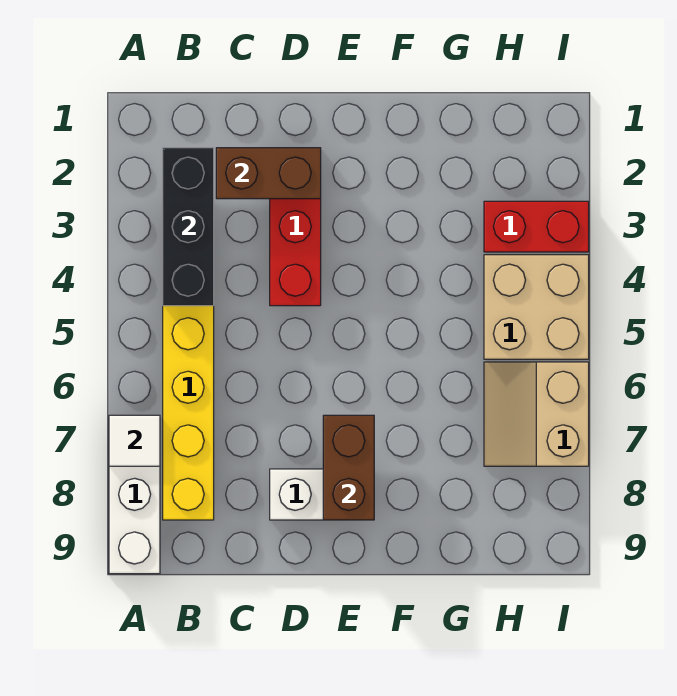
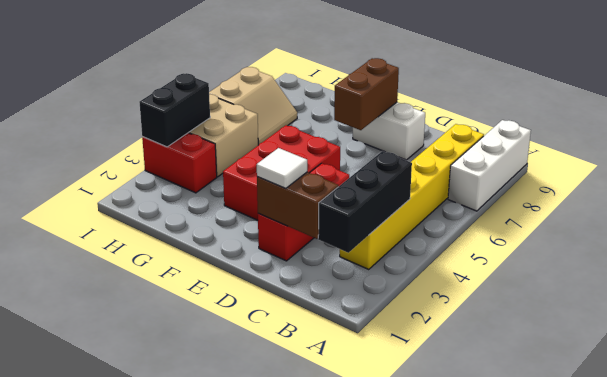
white tile A7 level 2 -> white tile D2 level 3
none -> red brick E3:F5 level 1
none -> black brick I3:I4 level 2

